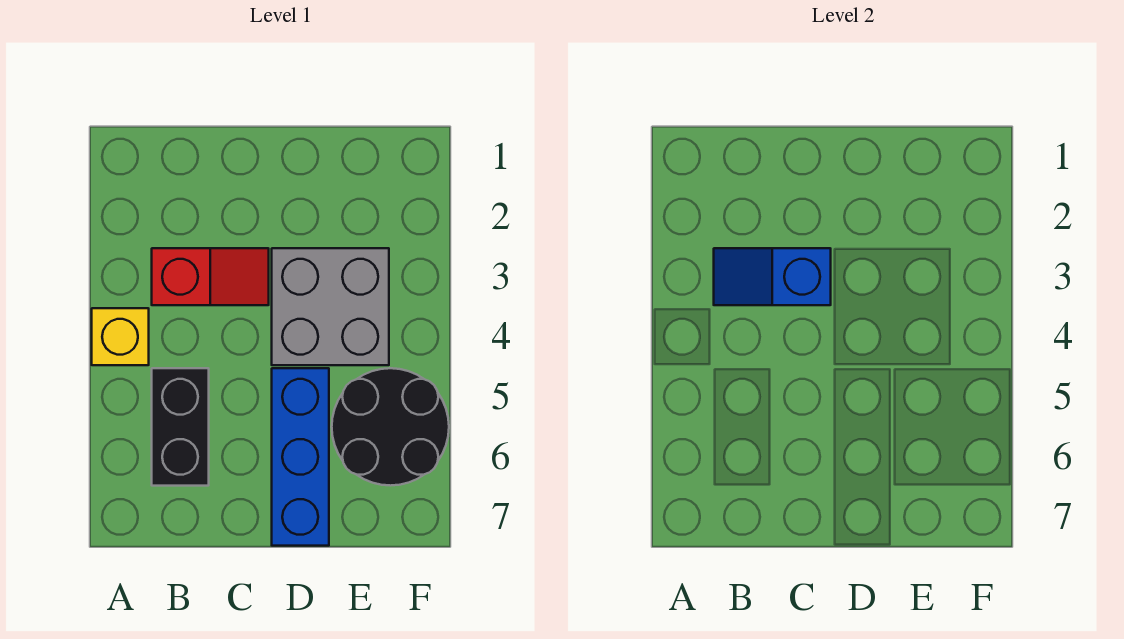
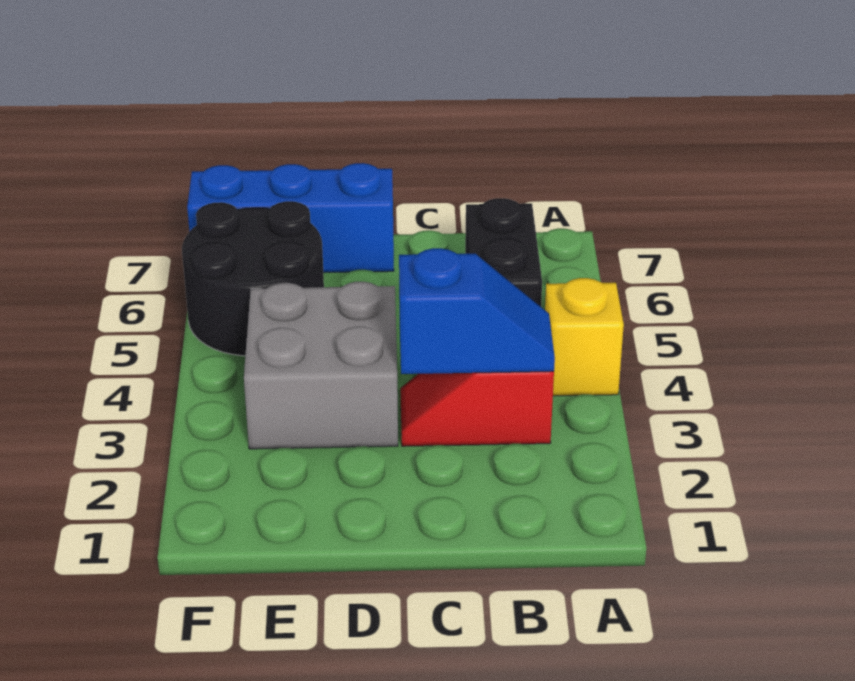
blue brick D5:D7 level 1 -> blue brick D7:F7 level 1

